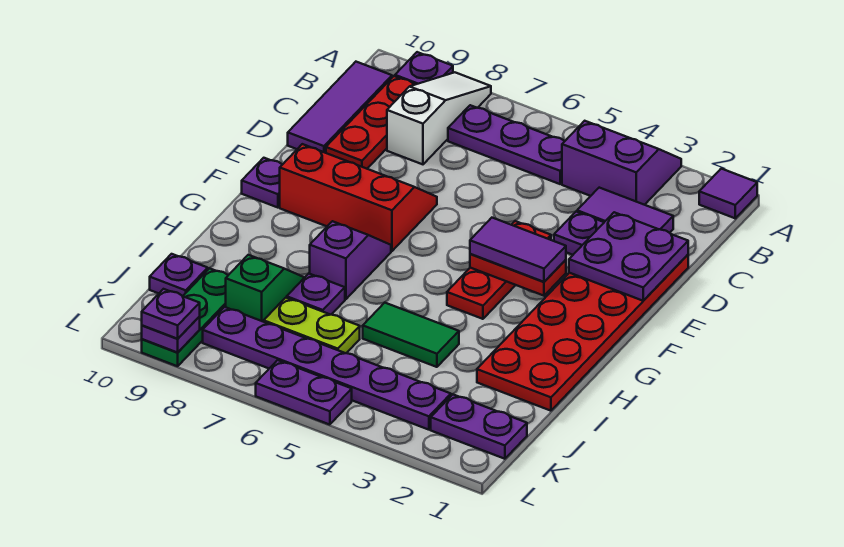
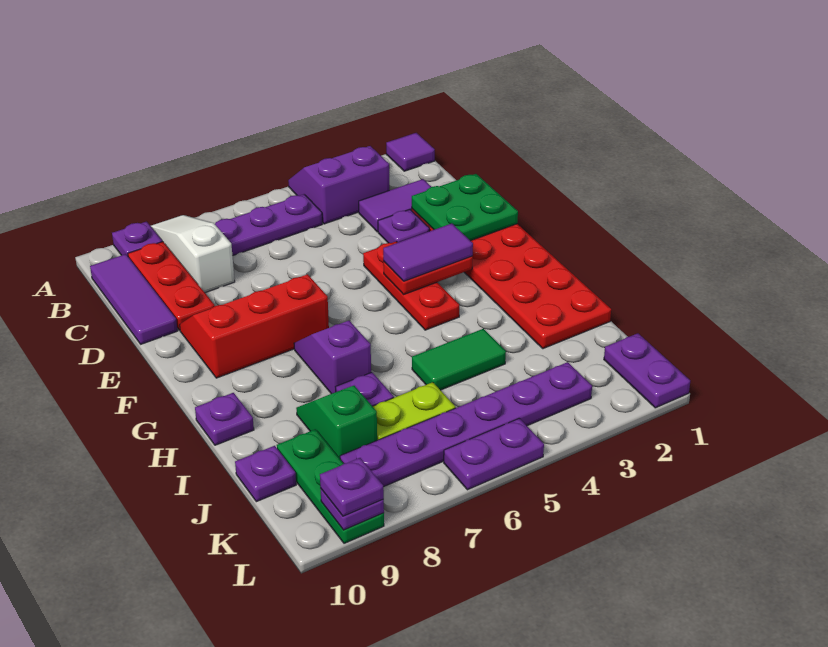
purple plate D1:E2 level 2 -> green plate D1:E2 level 2
purple plate F10 level 1 -> purple plate H10 level 1
purple plate K1:K2 level 1 -> purple plate K1:L1 level 1

